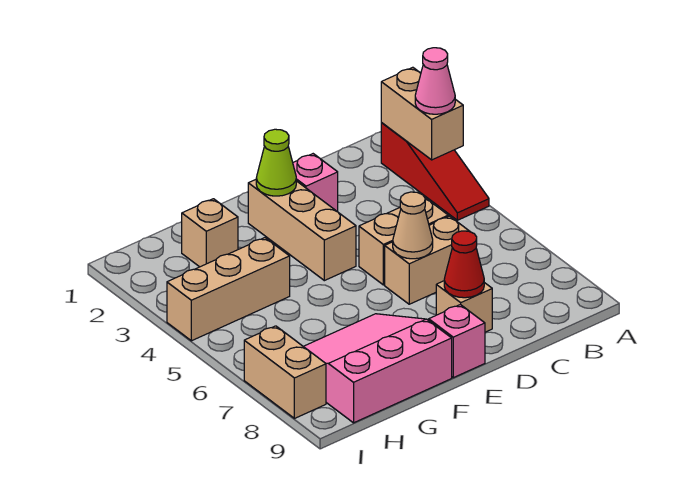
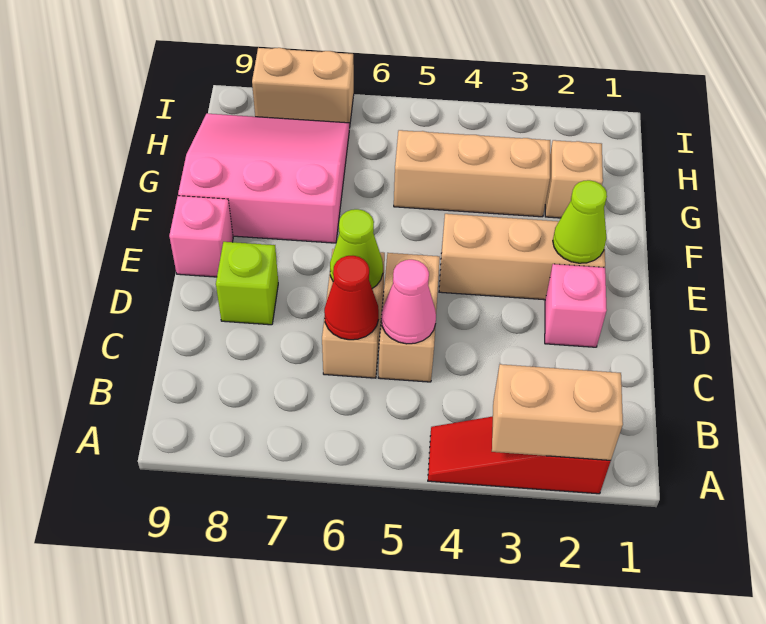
pink cone A3 level 3 -> pink cone C5 level 2
tan cone D6 level 2 -> lime cone D6 level 2
tan brick D8 level 1 -> lime brick D8 level 1
red cone D8 level 2 -> red cone C6 level 2
pink slope F7:H9 level 1 top 9 -> pink slope F7:H9 level 1 top F
tan brick G4:I4 level 1 -> tan brick G3:G5 level 1

